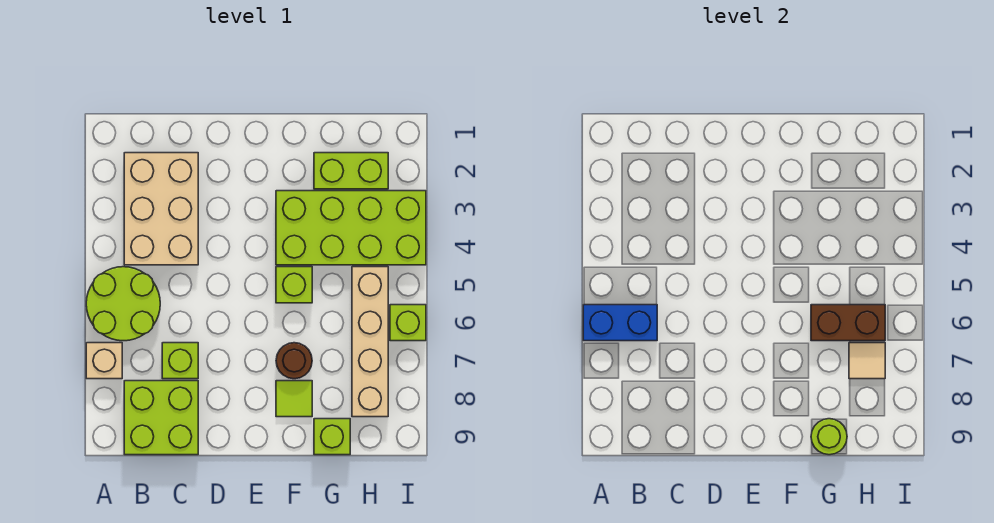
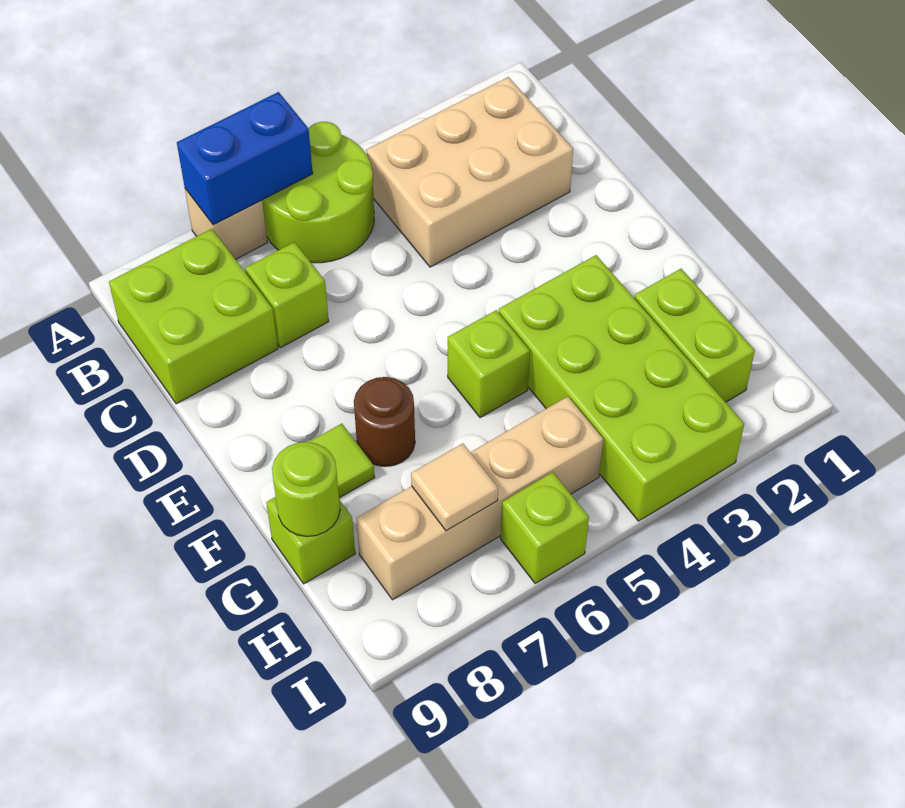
blue brick A6:B6 level 2 -> blue brick A6:A7 level 2
brown brick G6:H6 level 2 -> none

